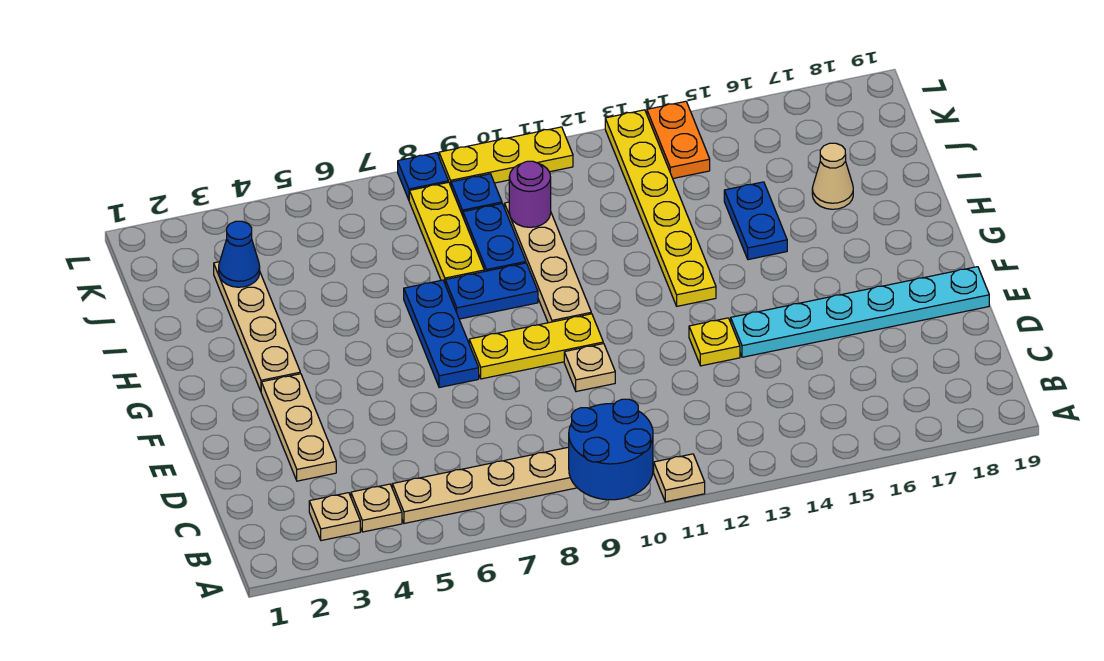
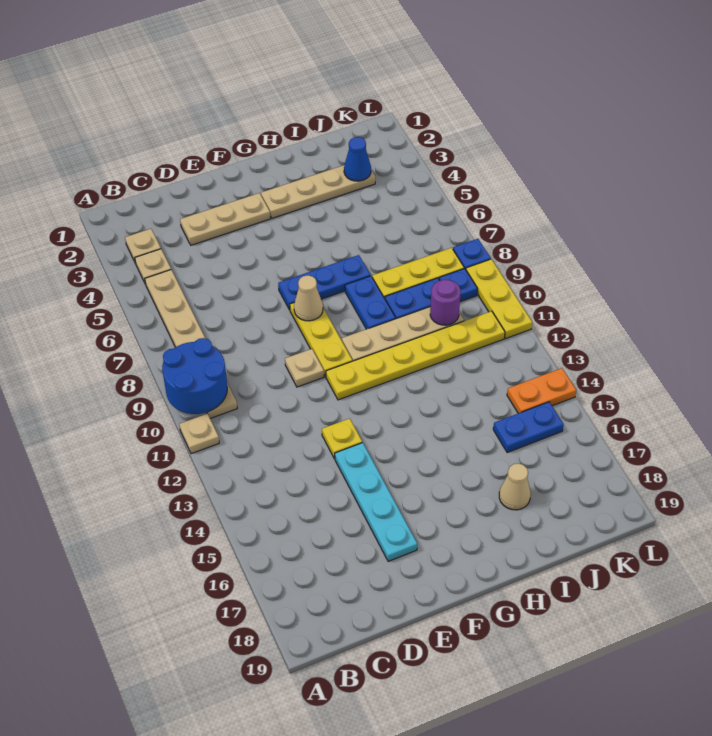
cyan plate E14:E19 level 1 -> cyan plate E14:E17 level 1
none -> tan cone F8 level 2
yellow plate G13:L13 level 1 -> yellow plate F11:K11 level 1
blue plate H15:I15 level 1 -> blue plate J15:K15 level 1

